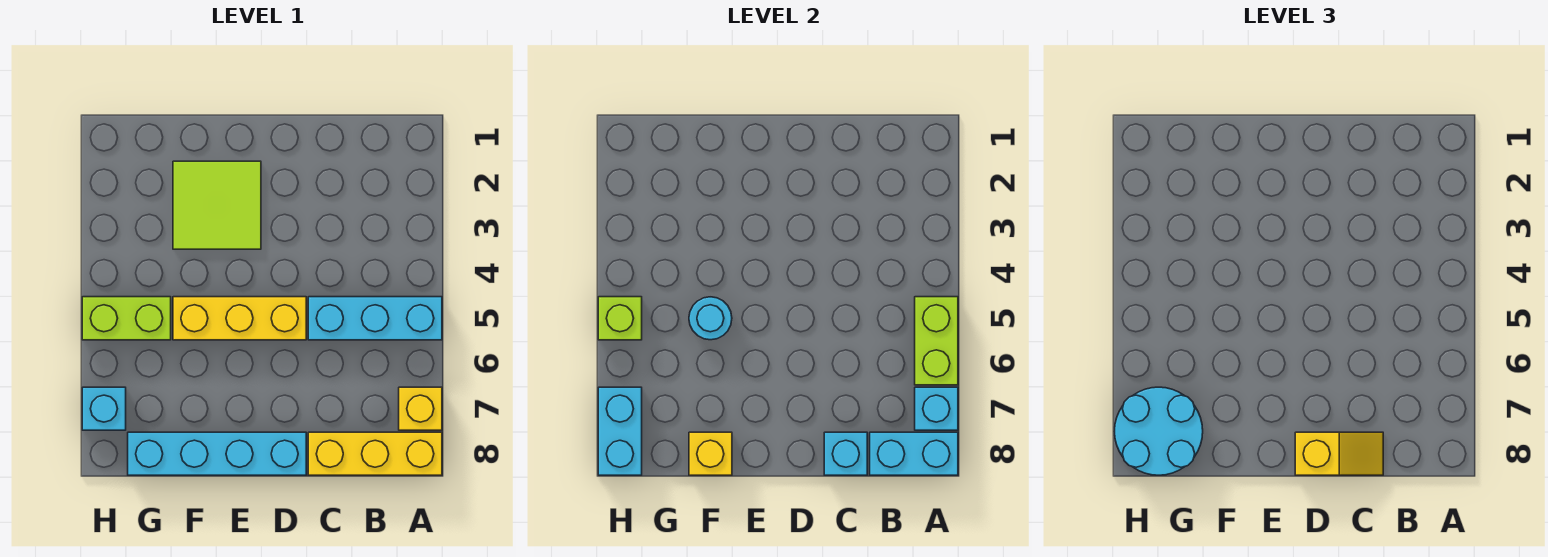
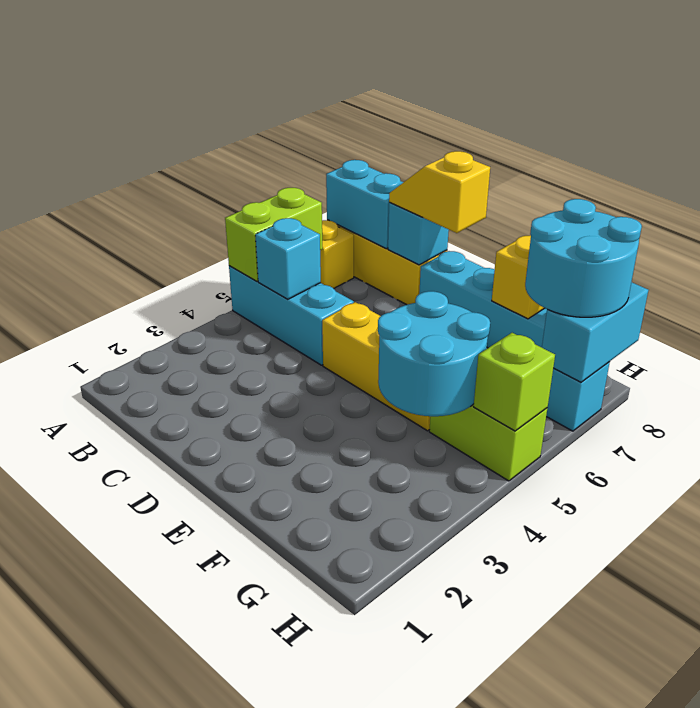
cyan brick A7 level 2 -> cyan brick B5 level 2
lime tile E2:F3 level 1 -> none
cyan round brick F5 level 2 -> cyan round brick F4:G5 level 2

